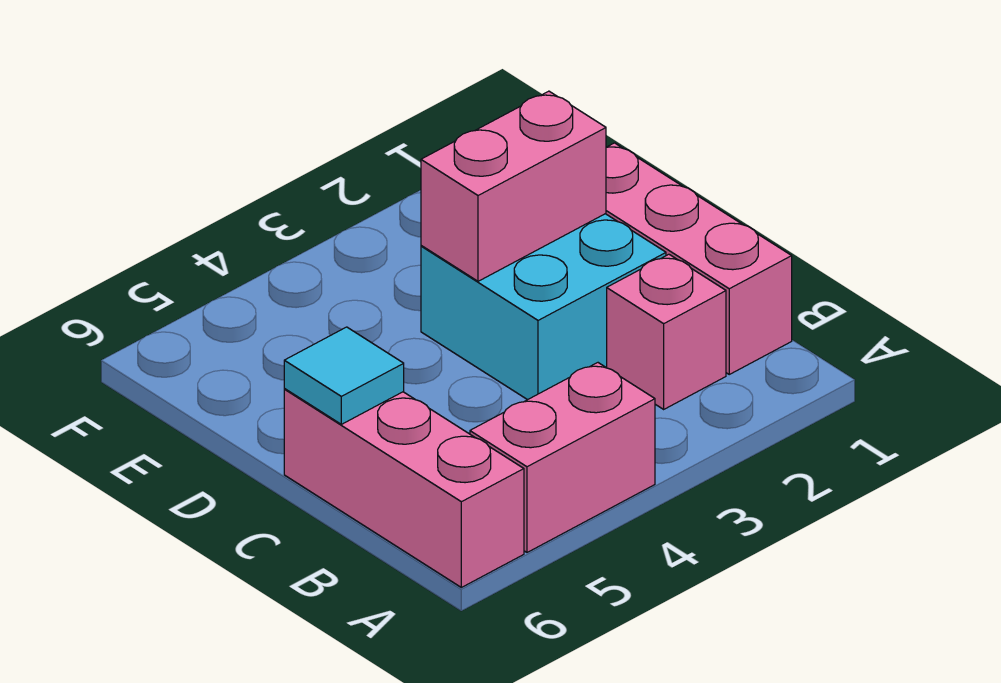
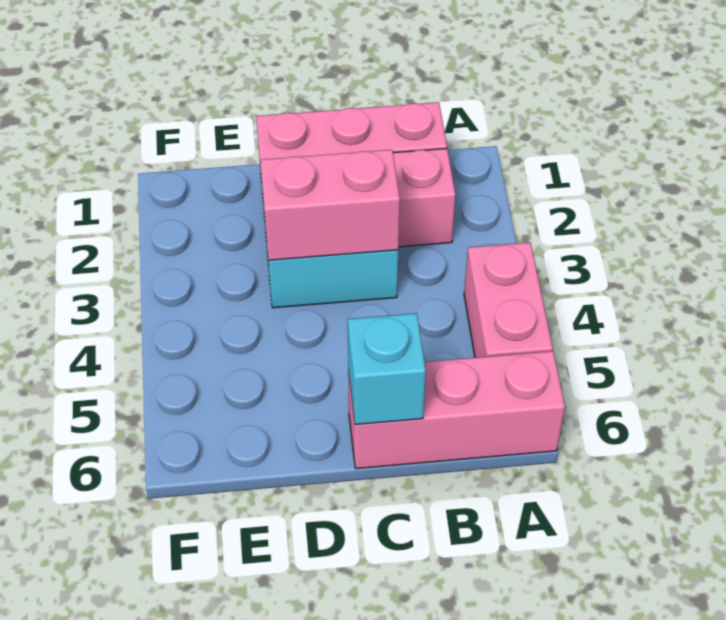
cyan tile C6 level 2 -> cyan brick C6 level 2
pink brick D2:D3 level 2 -> pink brick C3:D3 level 2

